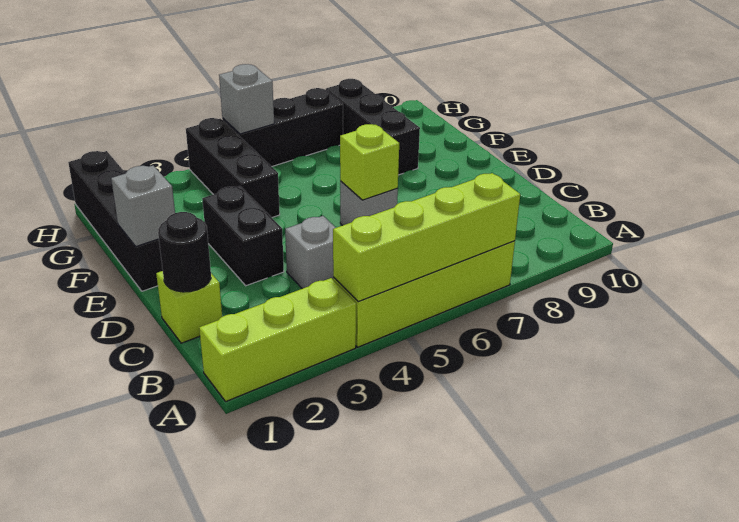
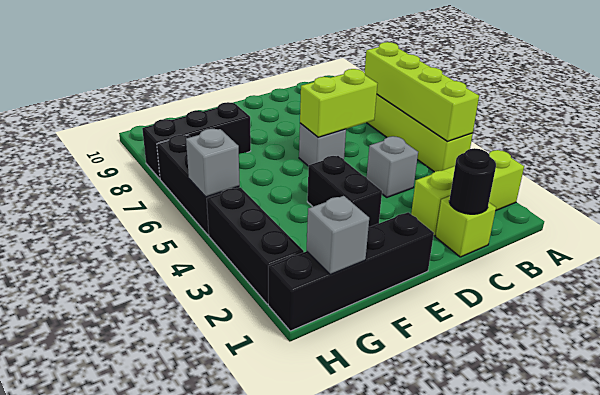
lime brick A1:A3 level 1 -> lime brick A2:C2 level 1
black brick D3:E3 level 1 -> black brick E3:E4 level 1
lime brick D6 level 2 -> lime brick C6:D6 level 2
grey brick E1 level 2 -> grey brick G1 level 2
black brick F4:H4 level 1 -> black brick H2:H4 level 1

